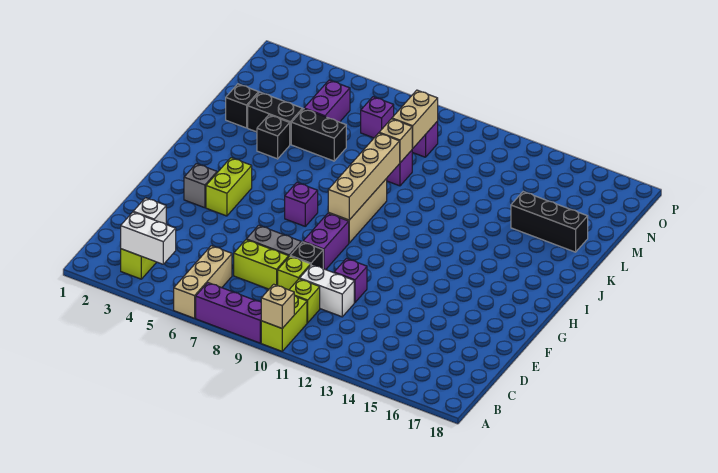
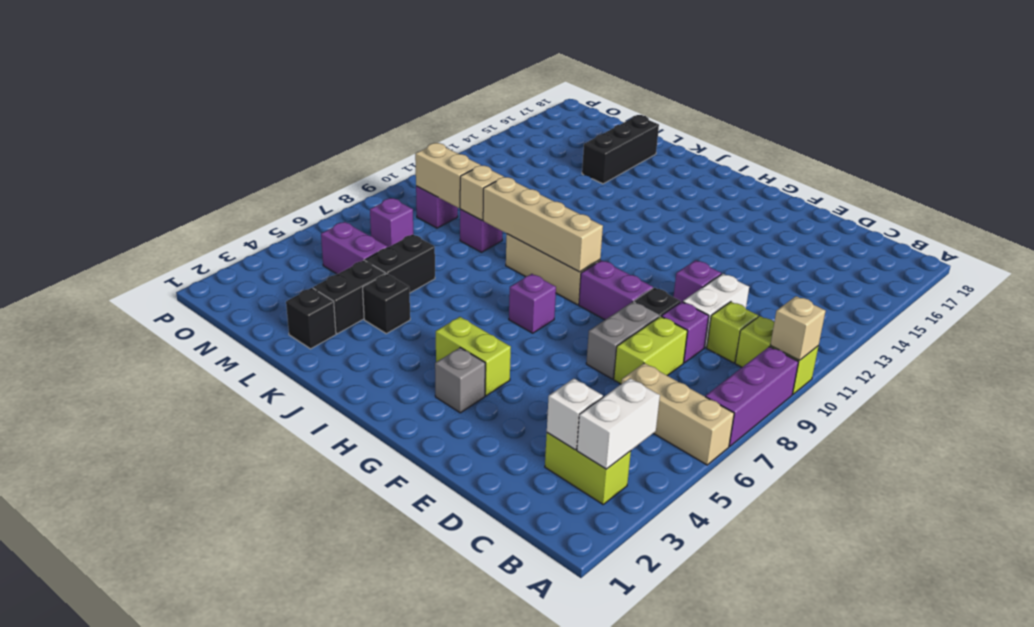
lime brick D9 level 1 -> purple brick D9 level 1

